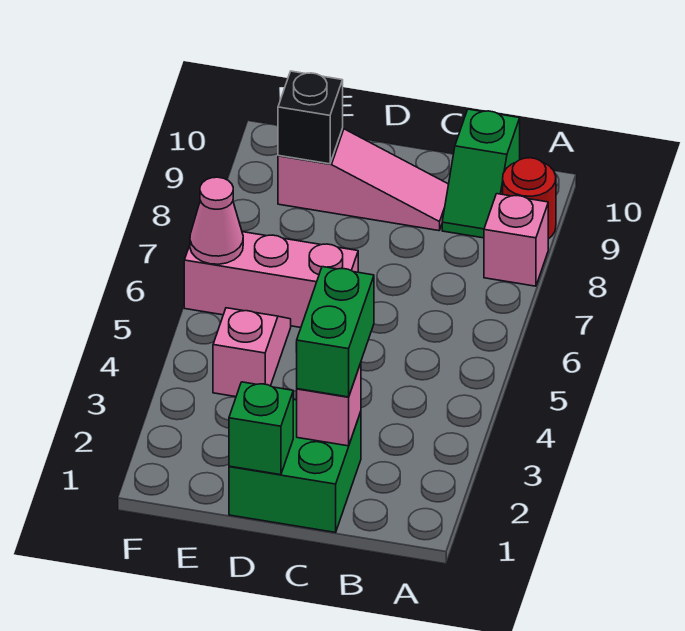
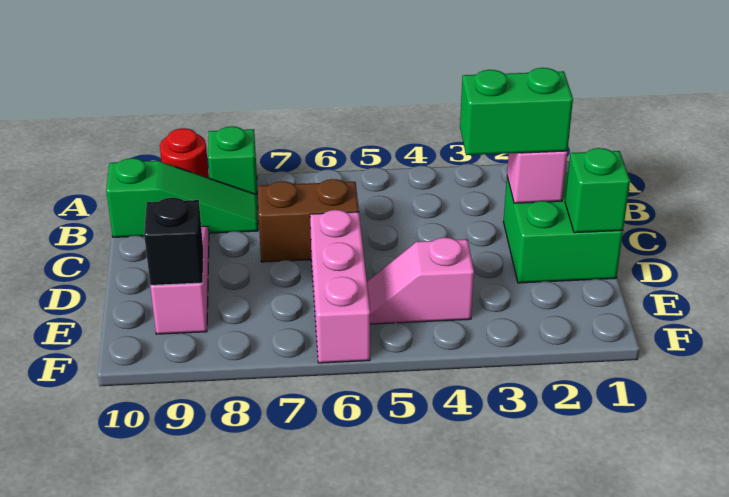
pink brick A8 level 1 -> green brick A8 level 1
green slope B9:B10 level 1 top 10 -> green slope B8:B10 level 1 top 10
none -> brown brick C6:C7 level 1
pink cone F6 level 2 -> none

